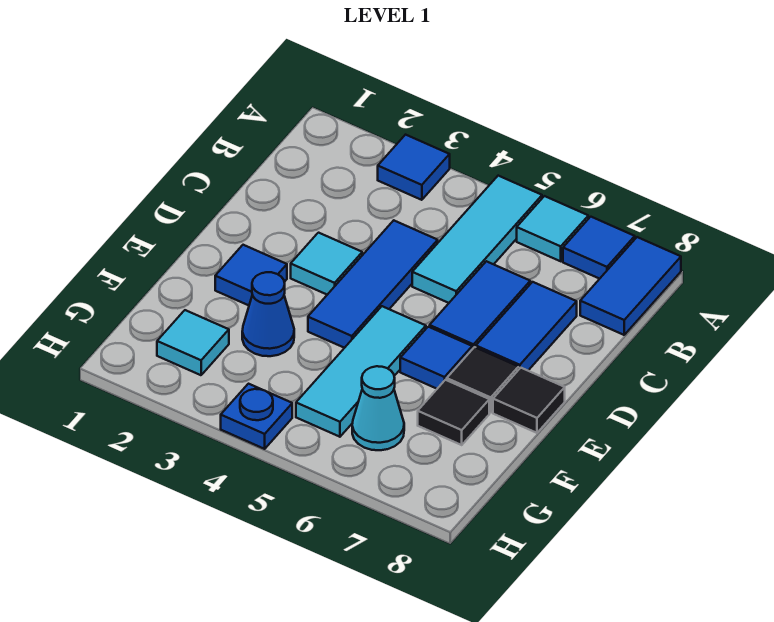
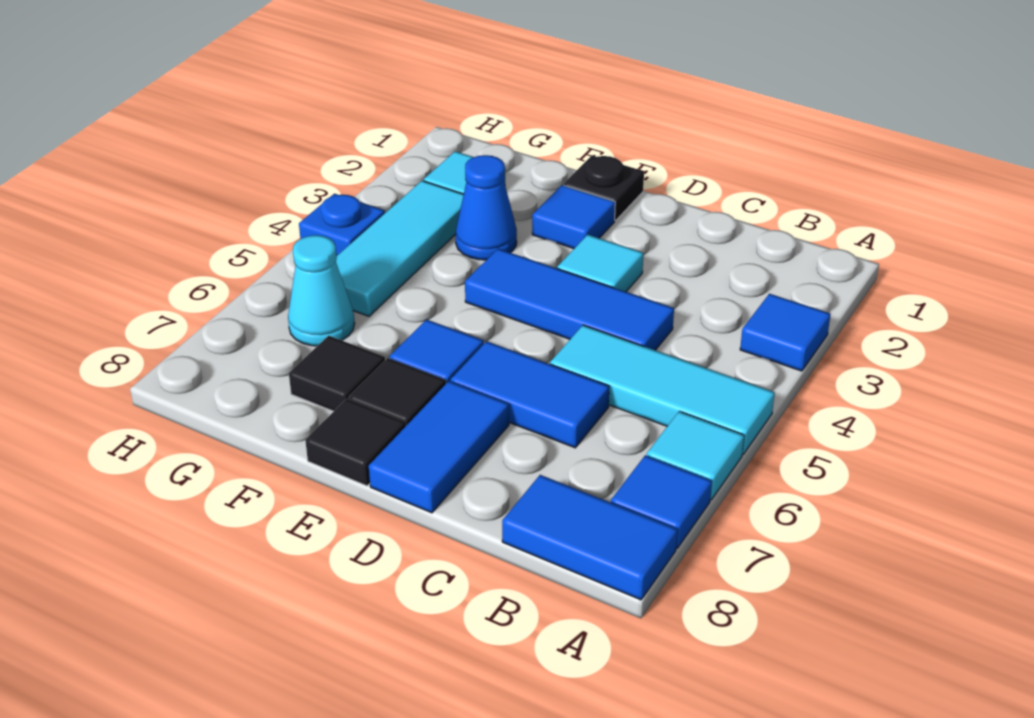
blue tile C7:D7 level 1 -> blue tile D7:D8 level 1
none -> black plate E1 level 1
cyan tile E5:G5 level 1 -> cyan tile G3:G5 level 1

